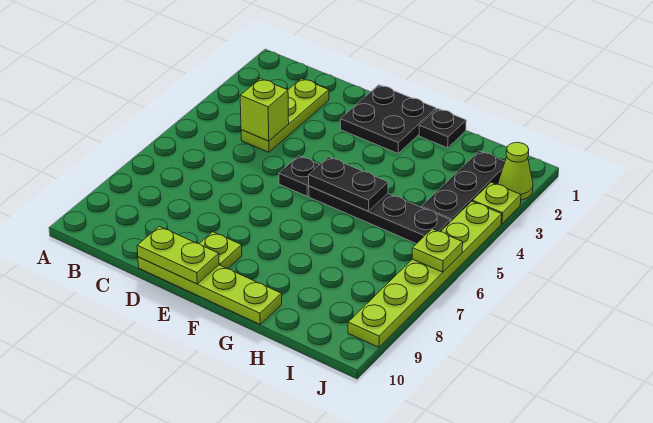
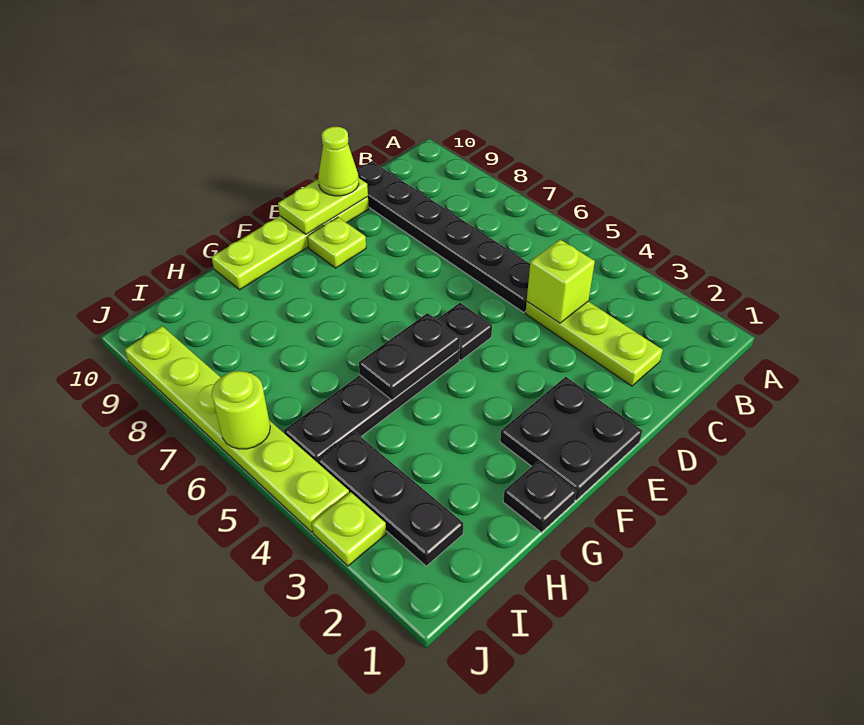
none -> black plate C5:C10 level 1
lime cone J2 level 1 -> lime cone D10 level 3
lime plate J6 level 2 -> lime round brick J6 level 2

